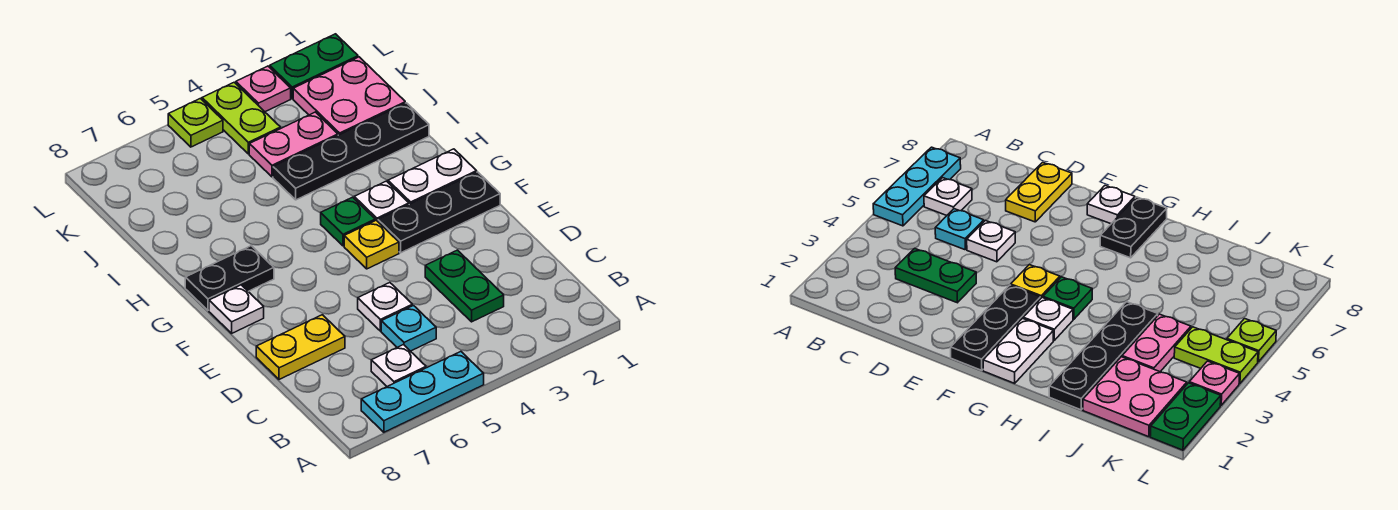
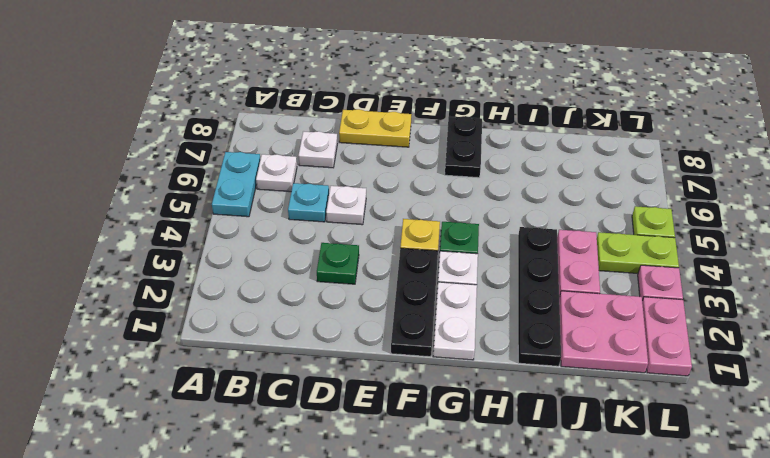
cyan plate A5:A7 level 1 -> cyan plate A5:A6 level 1
green plate C3:D3 level 1 -> green plate D3 level 1
yellow plate D7:D8 level 1 -> yellow plate D8:E8 level 1
white plate F8 level 1 -> white plate C7 level 1
green plate L1:L2 level 1 -> pink plate L1:L2 level 1

